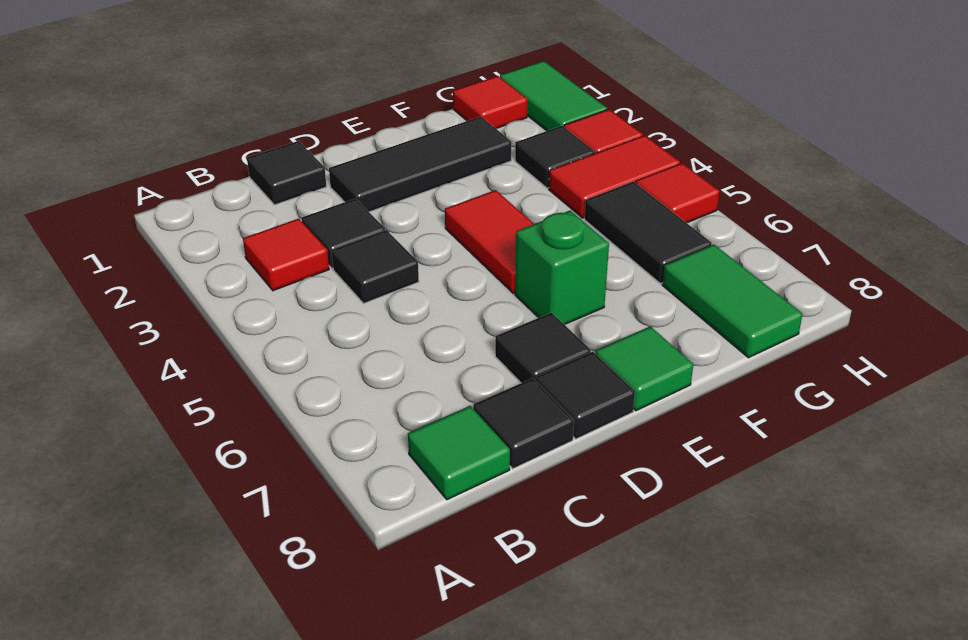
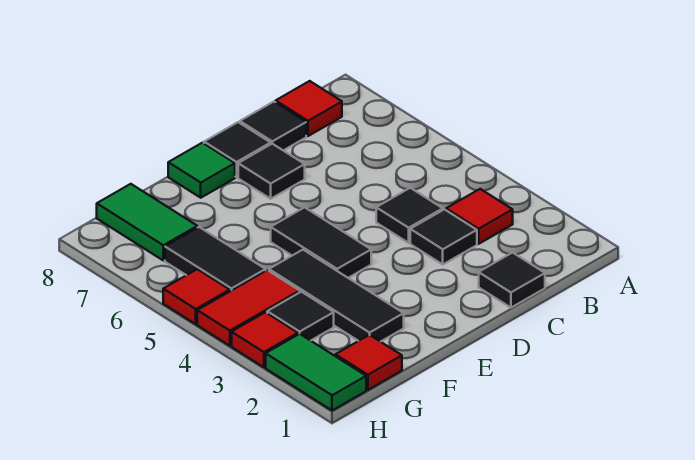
green tile B8 level 1 -> red tile B8 level 1
black tile D2:F2 level 1 -> black tile F2:F4 level 1
red tile E4:E5 level 1 -> black tile E4:E5 level 1
green brick E6 level 1 -> none

